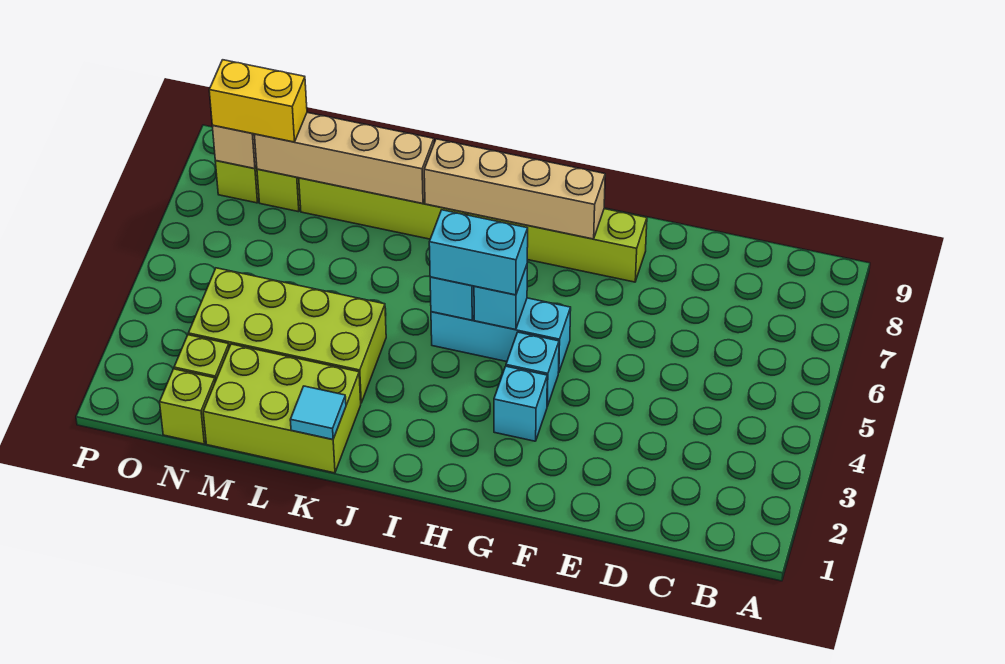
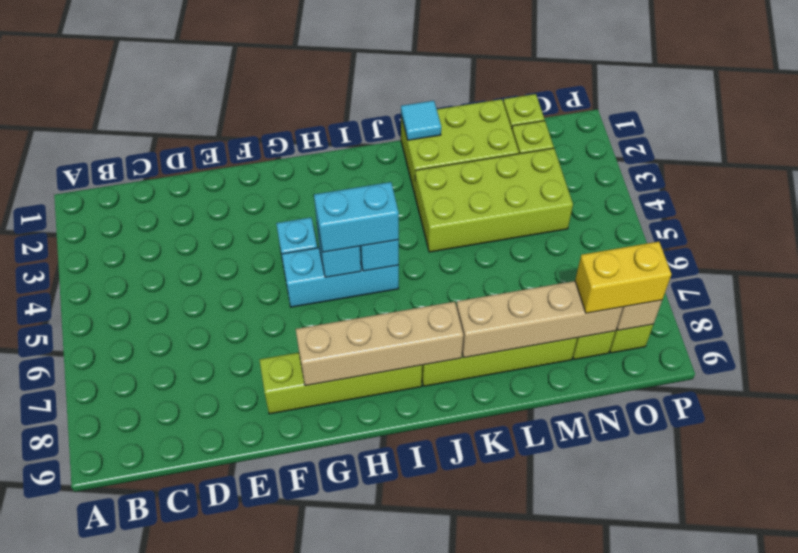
cyan brick G3 level 1 -> none

